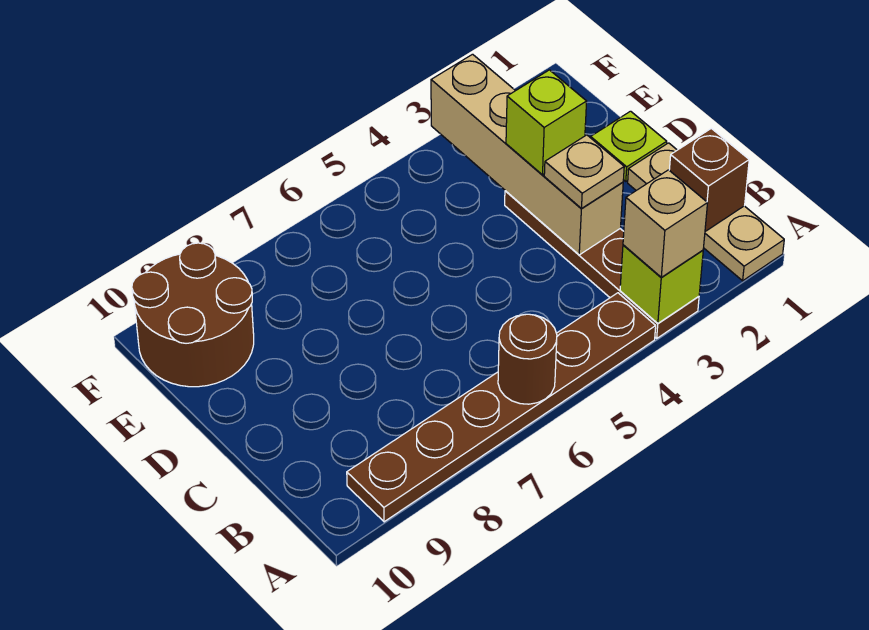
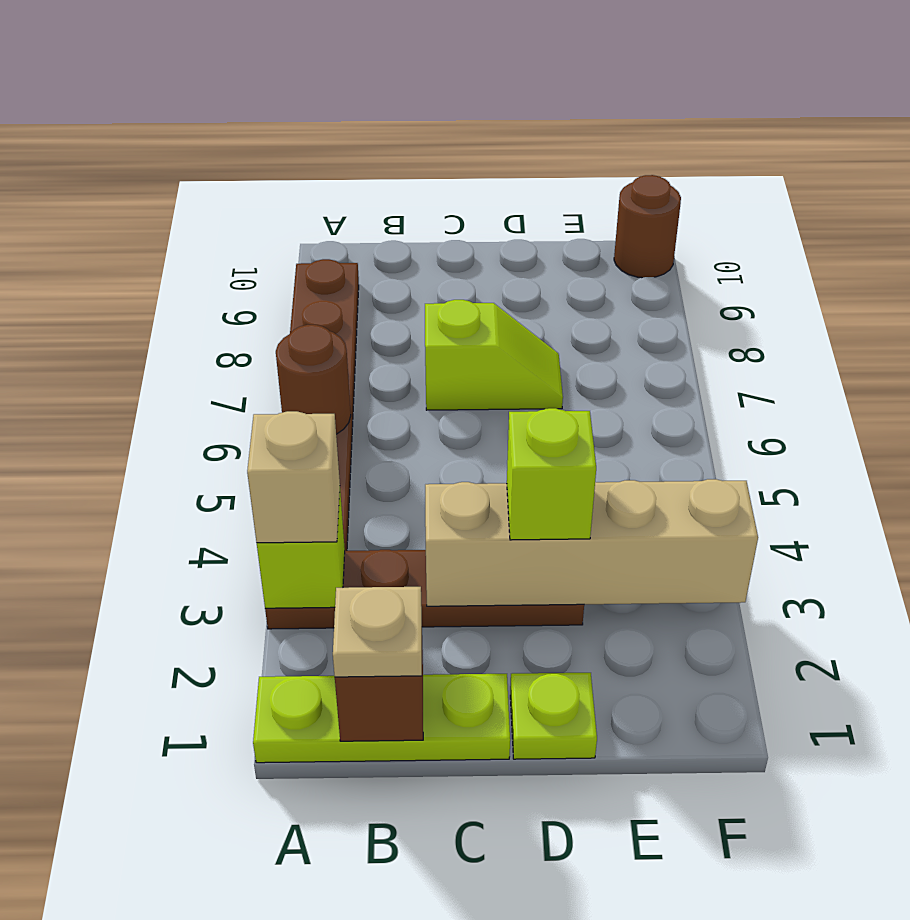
tan plate A1:C1 level 1 -> lime plate A1:C1 level 1
tan plate C3 level 3 -> tan plate B1 level 3
none -> lime slope C7:D7 level 1 top C
brown round brick E9:F10 level 1 -> brown round brick F10 level 1

